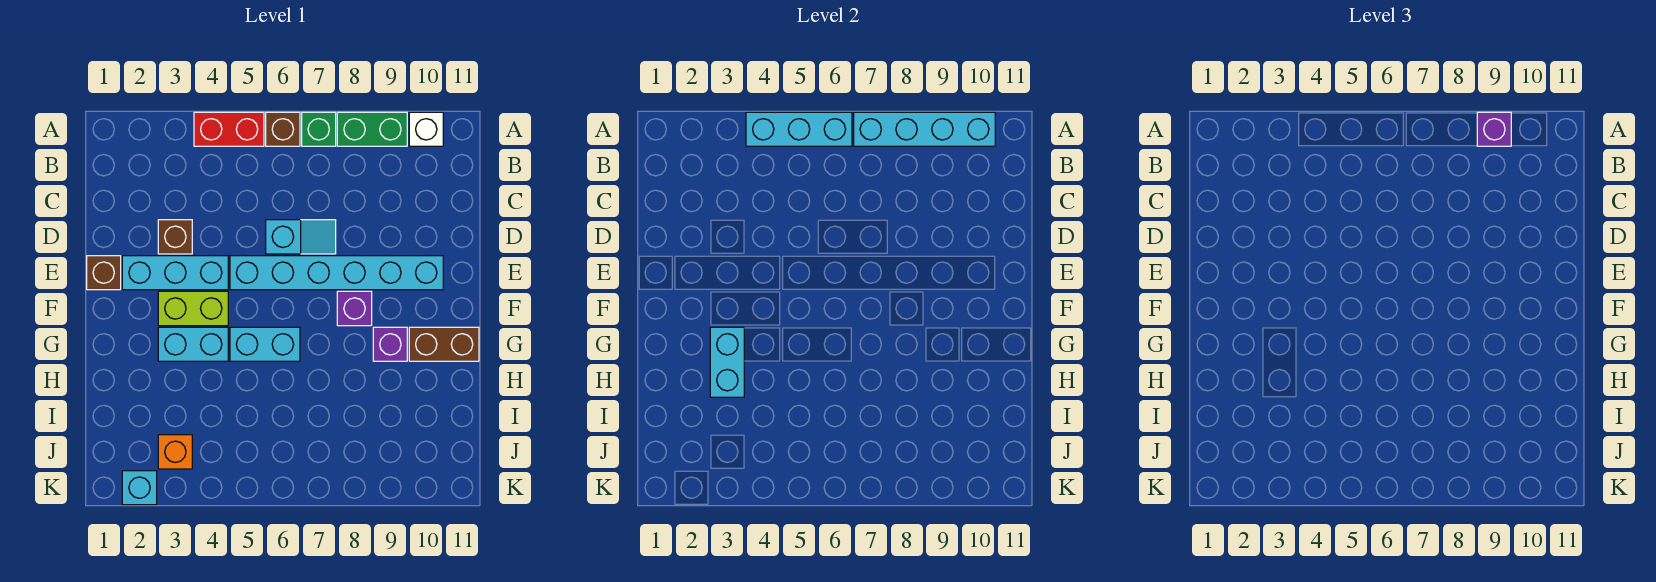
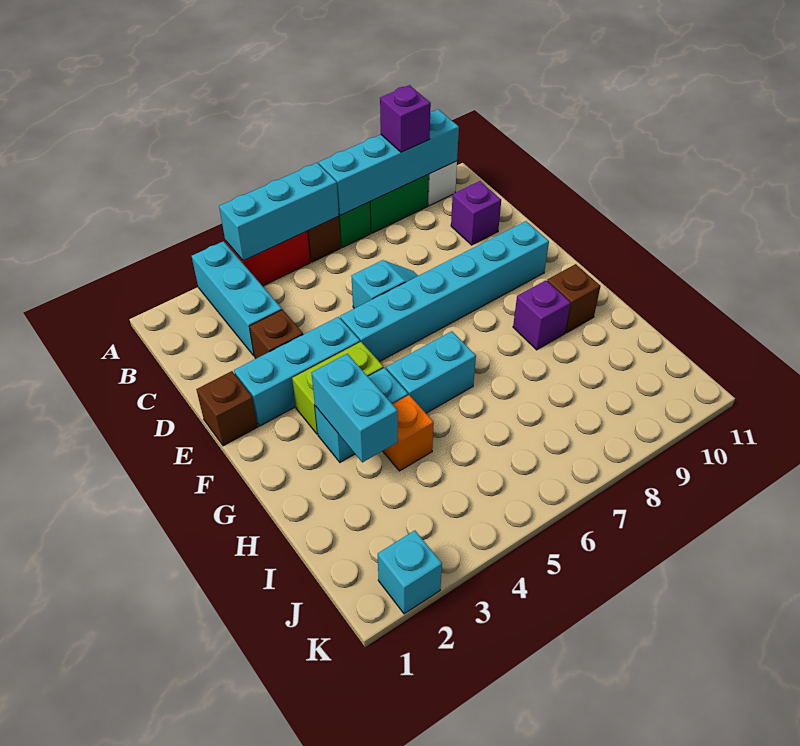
none -> cyan brick A3:C3 level 1
purple brick F8 level 1 -> purple brick C10 level 1
brown brick G10:G11 level 1 -> brown brick G10 level 1
orange brick J3 level 1 -> orange brick H4 level 1

